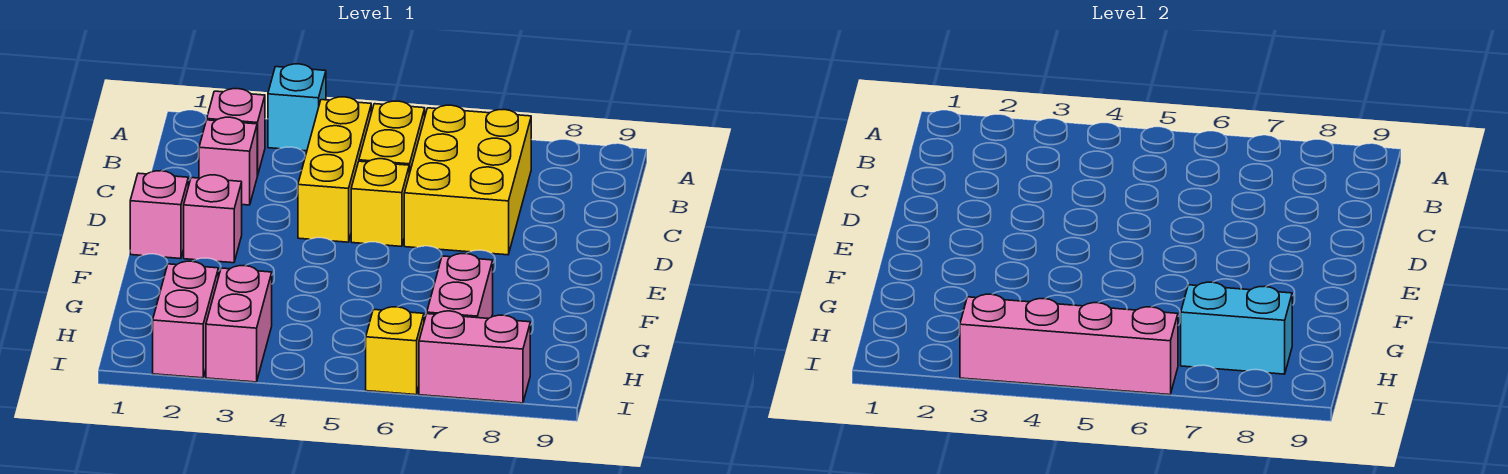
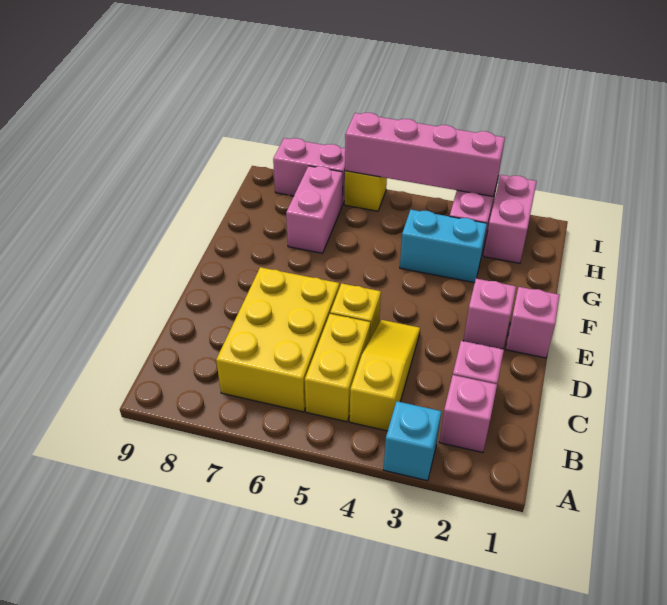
yellow brick B4:D4 level 1 -> yellow slope B4:D4 level 1 top B
cyan brick H7:H8 level 2 -> cyan brick G3:G4 level 1

